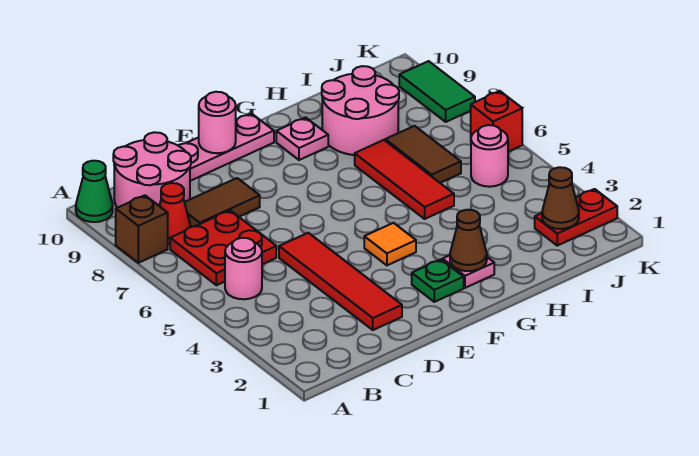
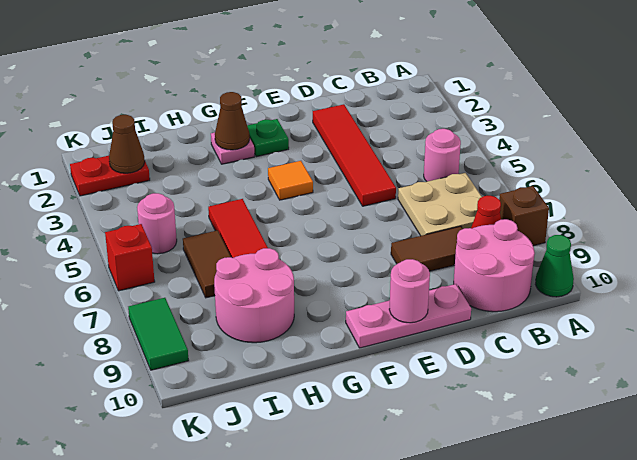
red plate B6:C7 level 1 -> tan plate B6:C7 level 1
pink plate G9 level 1 -> none

